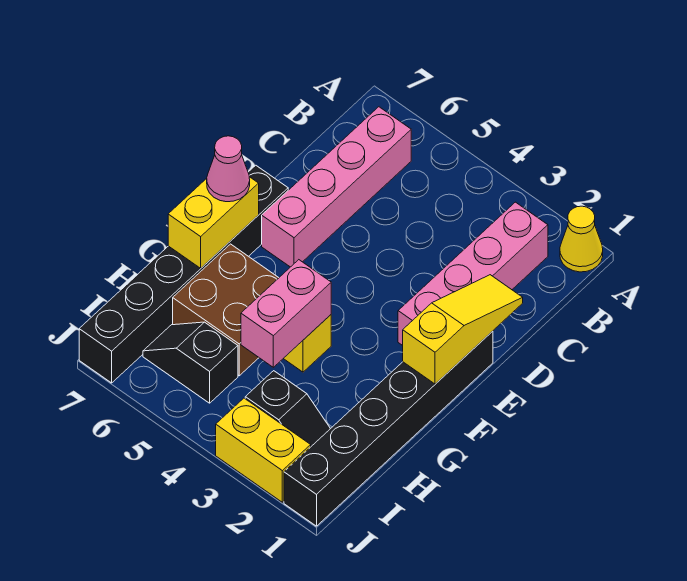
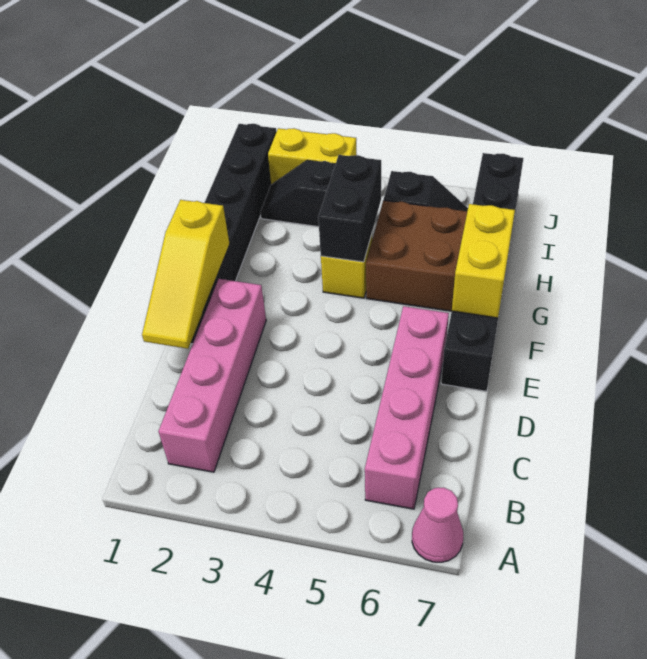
yellow cone A1 level 1 -> none
pink cone F7 level 3 -> pink cone A7 level 1
pink brick G4:H4 level 2 -> black brick G4:H4 level 2

